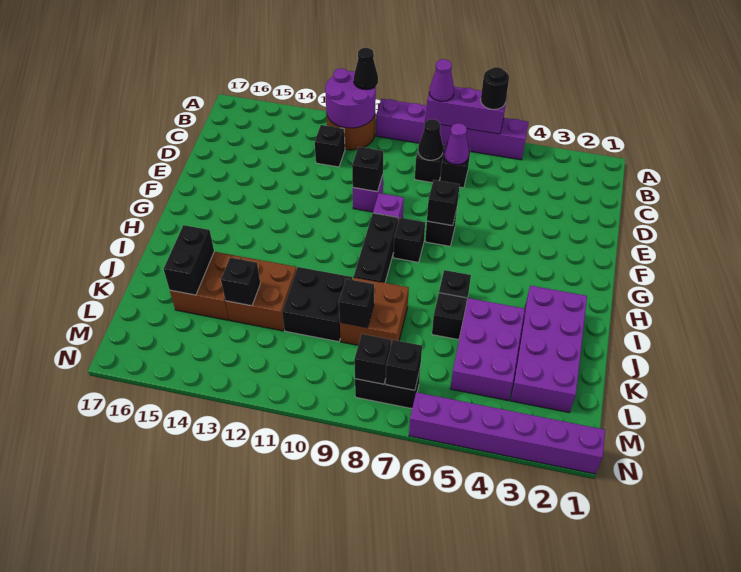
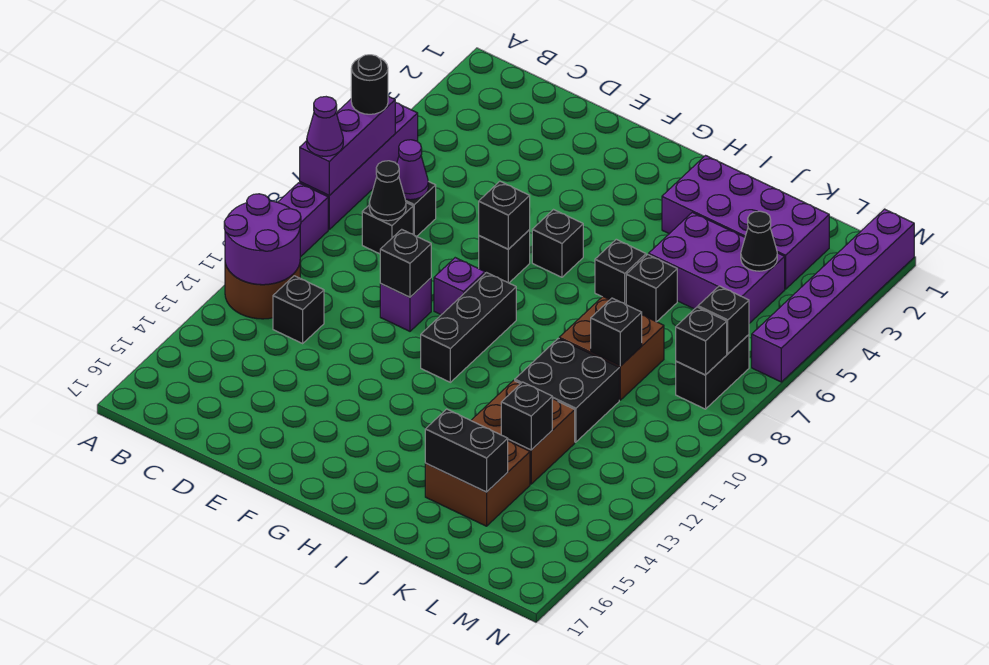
black cone A11 level 3 -> black cone L4 level 2
black brick G8 level 1 -> black brick G6 level 1
black brick G9:I9 level 1 -> black brick G9:G11 level 1

